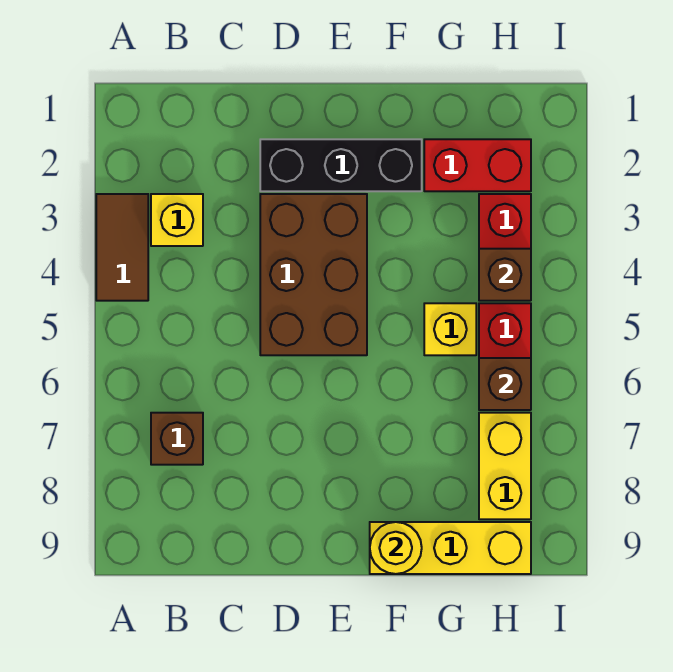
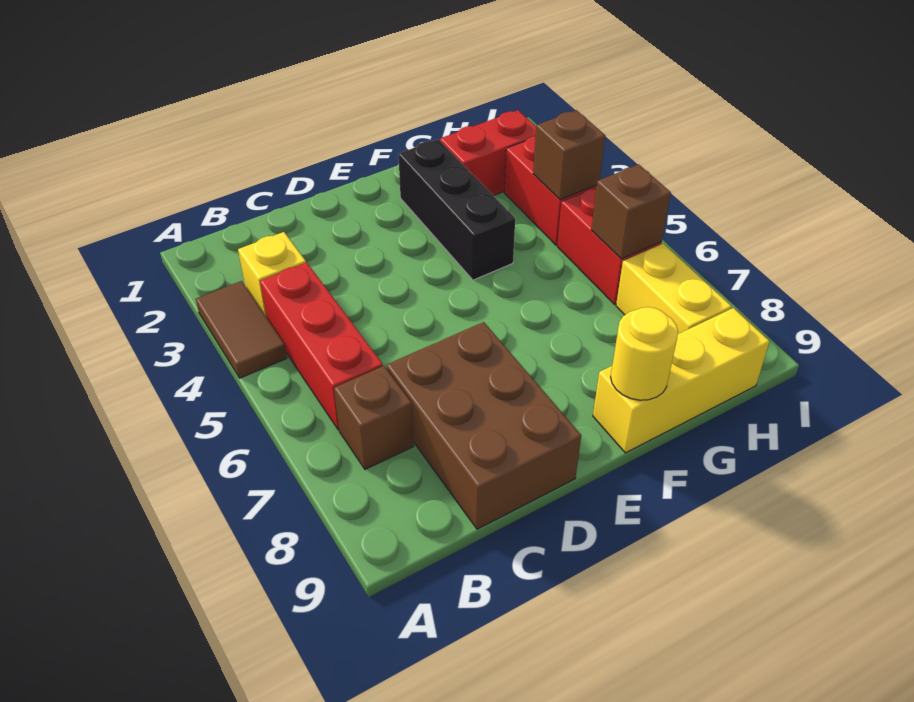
none -> red brick B4:B6 level 1
black brick D2:F2 level 1 -> black brick F2:F4 level 1
brown brick D3:E5 level 1 -> brown brick C7:D9 level 1
yellow brick G5 level 1 -> none

